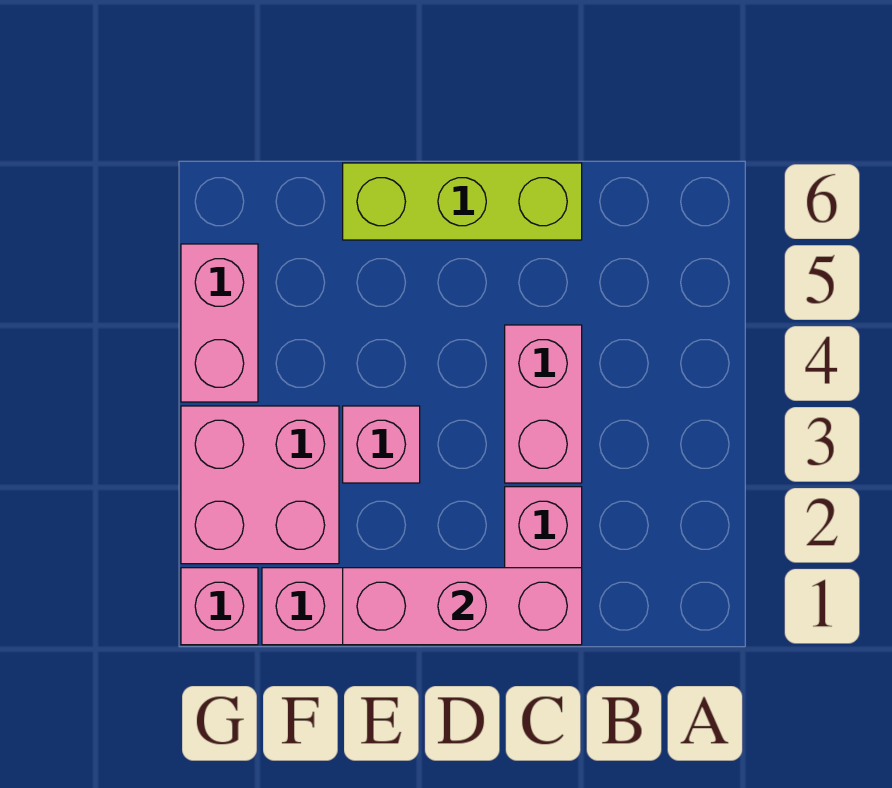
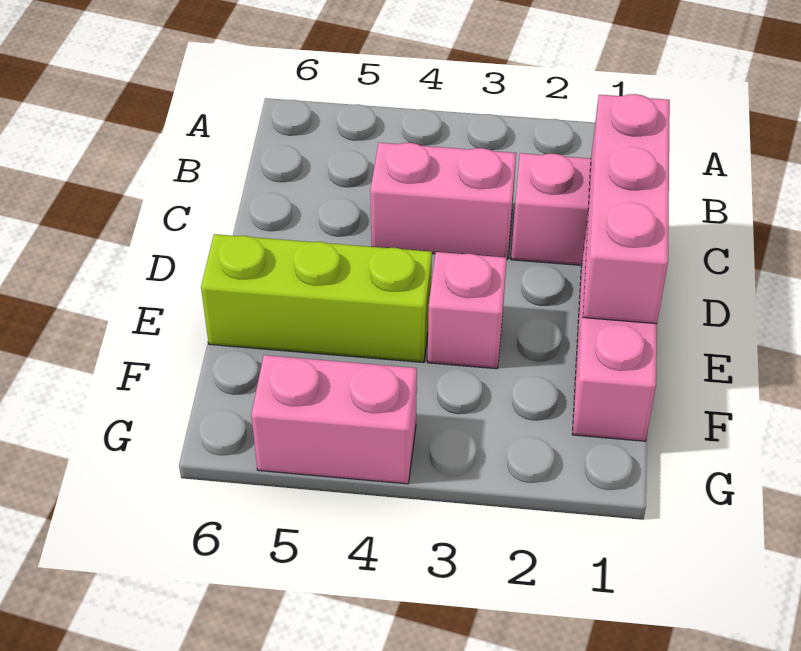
lime brick C6:E6 level 1 -> lime brick E4:E6 level 1
pink brick F2:G3 level 1 -> none
pink brick G1 level 1 -> none

